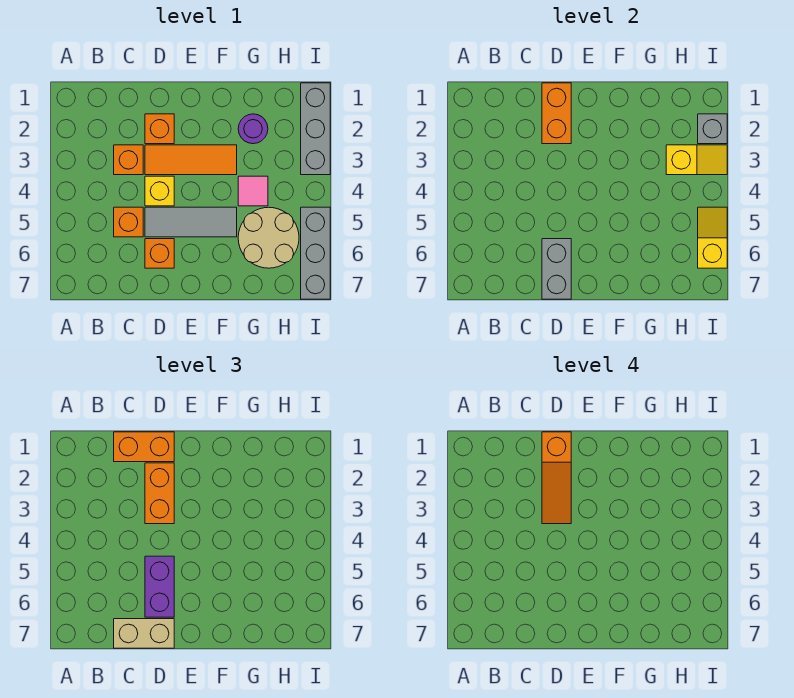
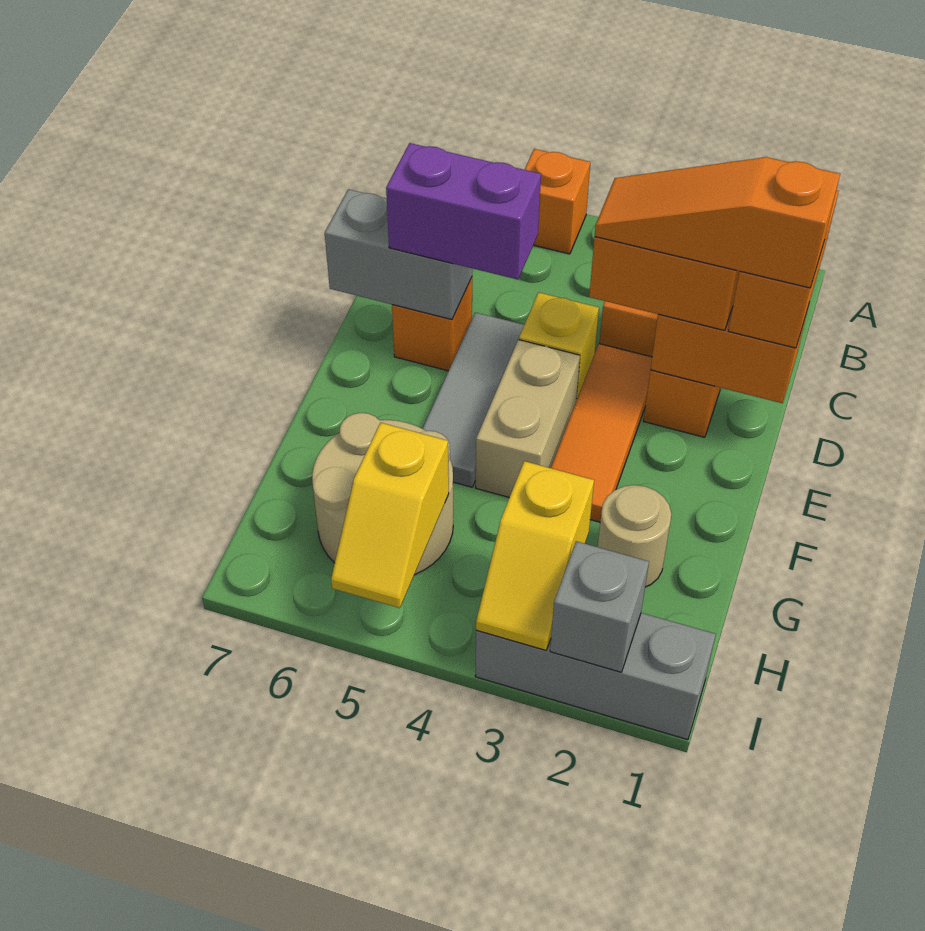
orange brick C5 level 1 -> orange brick A5 level 1
tan brick C7:D7 level 3 -> tan brick E4:F4 level 1
purple round brick G2 level 1 -> tan round brick G2 level 1
pink tile G4 level 1 -> none
grey brick I5:I7 level 1 -> none
yellow slope I5:I6 level 2 top 6 -> yellow slope H5:I5 level 2 top H

